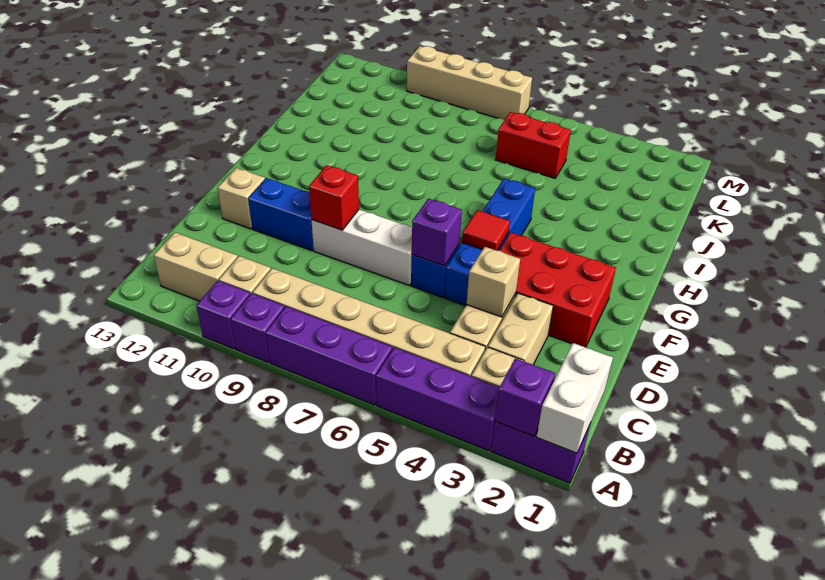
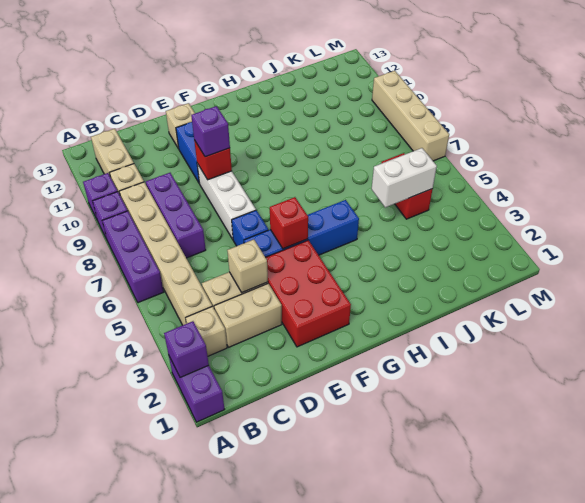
white brick A1:B1 level 2 -> white brick J5:K5 level 2
purple brick A3:A5 level 1 -> purple brick C7:C9 level 1
purple brick E6 level 2 -> purple brick E9 level 3
red tile F5 level 2 -> red brick F5 level 2

